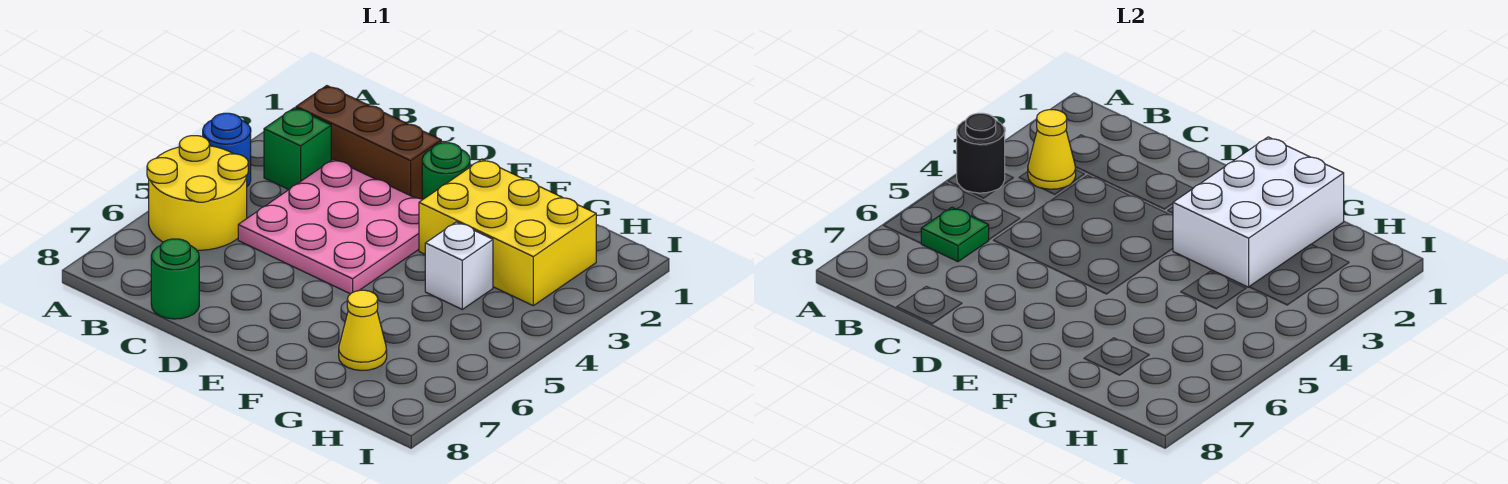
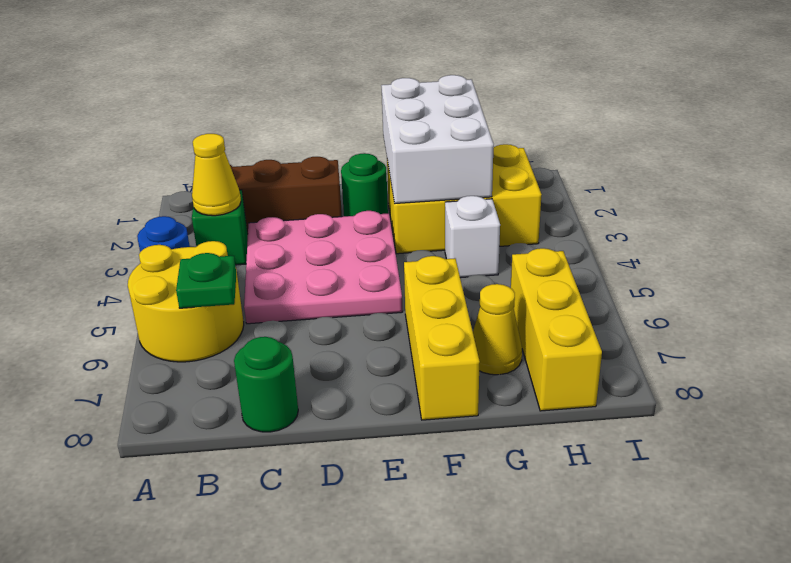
black round brick A4 level 2 -> none
none -> yellow brick F6:F8 level 1
none -> yellow brick H6:H8 level 1

